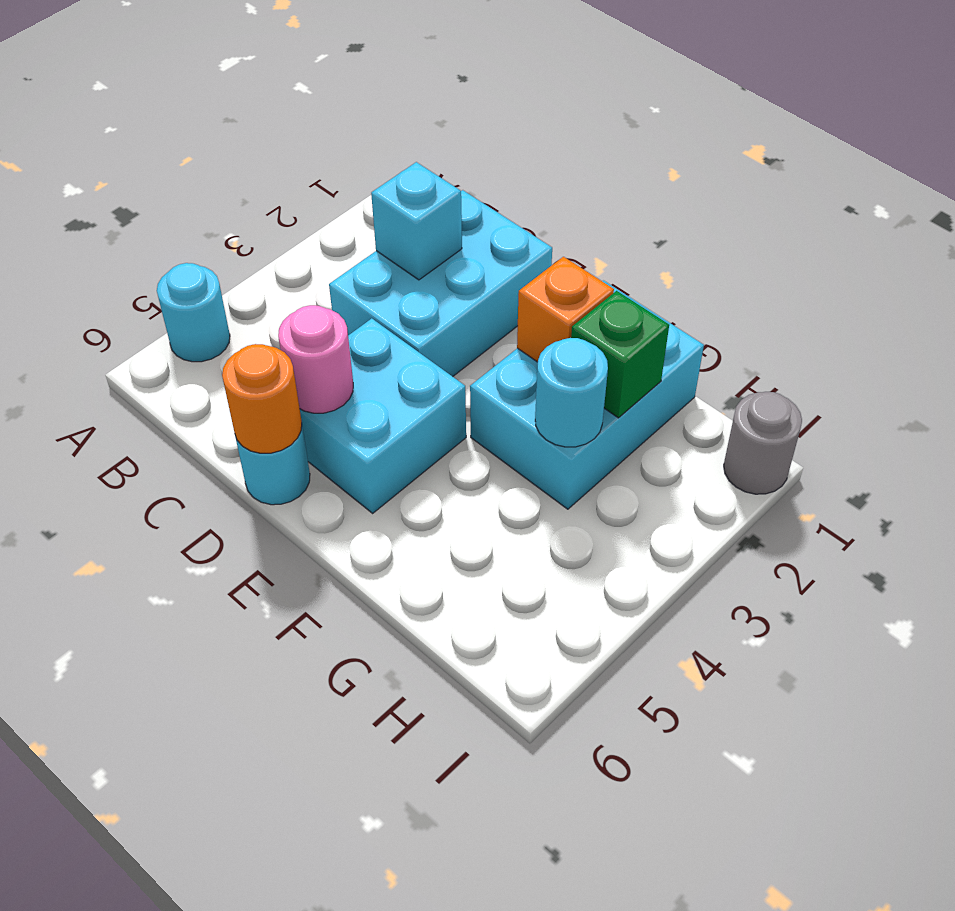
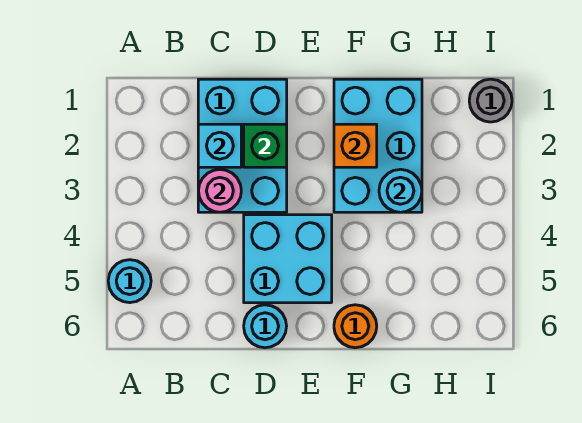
pink round brick D5 level 2 -> pink round brick C3 level 2
orange round brick D6 level 2 -> orange round brick F6 level 1
green brick G2 level 2 -> green brick D2 level 2

